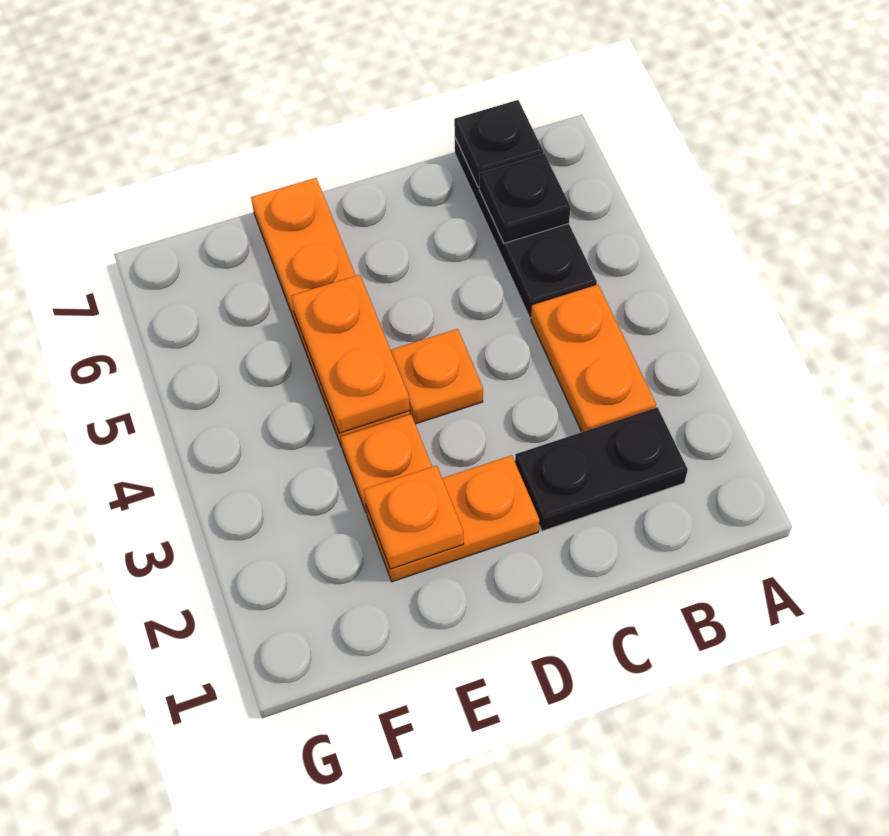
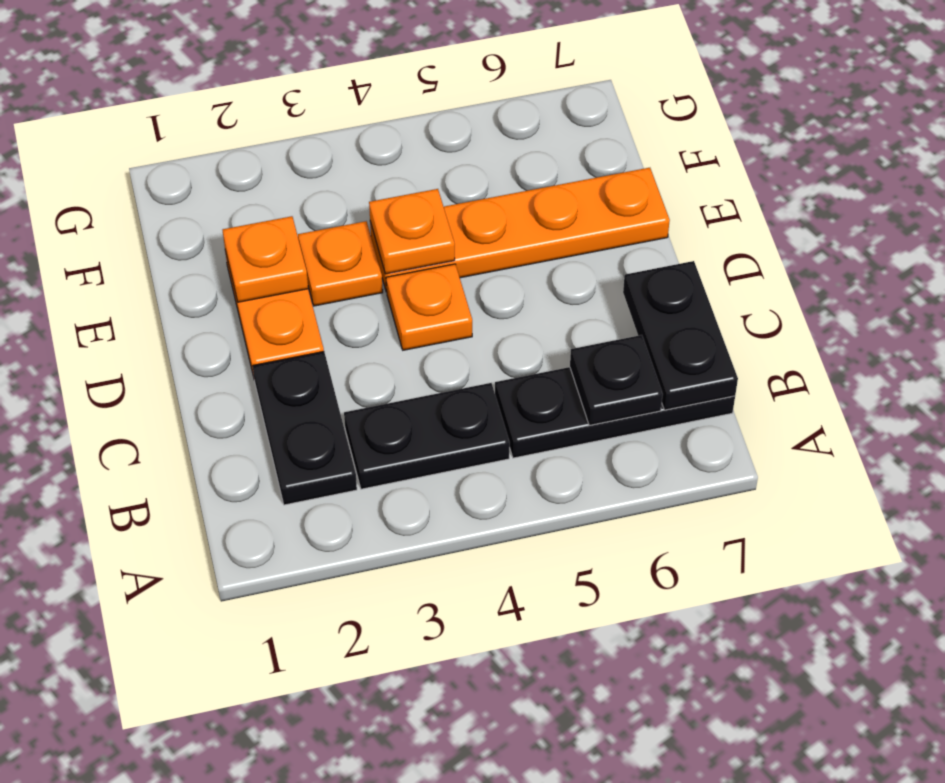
orange plate B3:B4 level 1 -> black plate B3:B4 level 1
black plate B7 level 2 -> black plate B7:C7 level 2
orange plate E4:E5 level 2 -> orange plate E4 level 2

